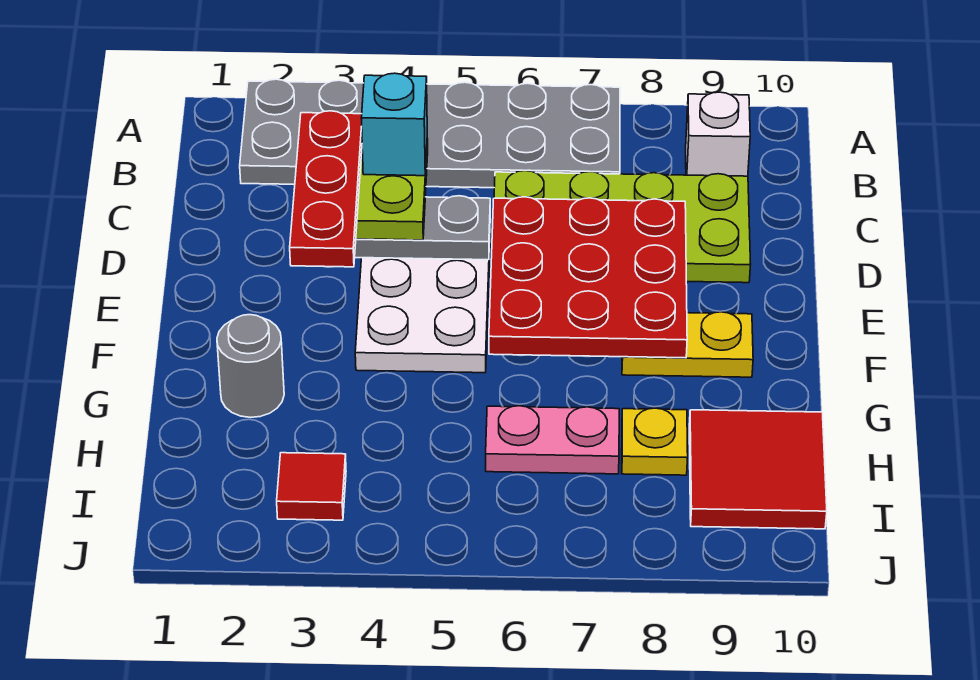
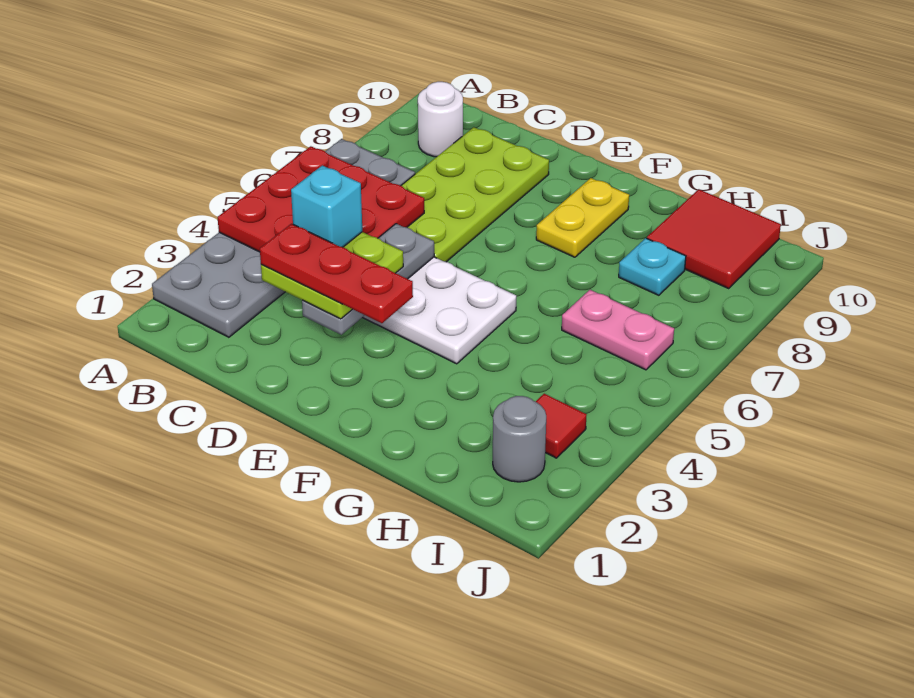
white brick B9 level 1 -> white round brick B9 level 1
red plate D6:F8 level 2 -> red plate A4:C6 level 2
grey round brick G2 level 1 -> grey round brick I2 level 1
pink plate H6:H7 level 1 -> pink plate H6:I6 level 1
yellow plate H8 level 1 -> cyan plate H8 level 1

